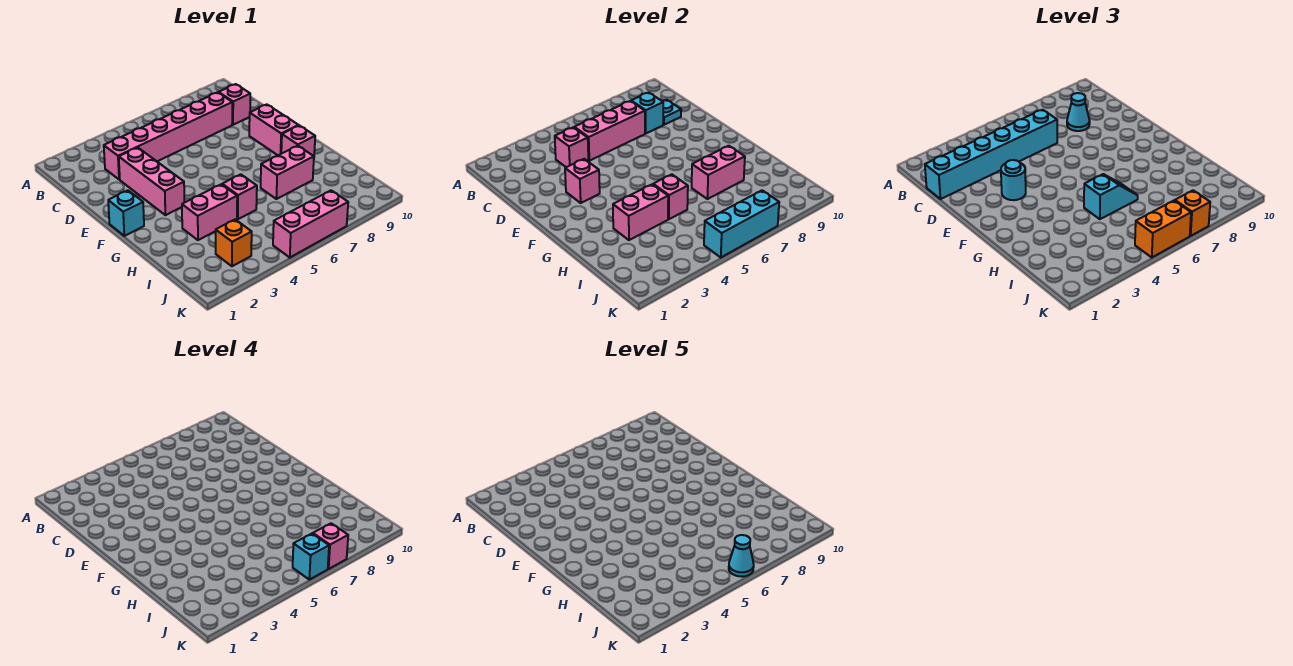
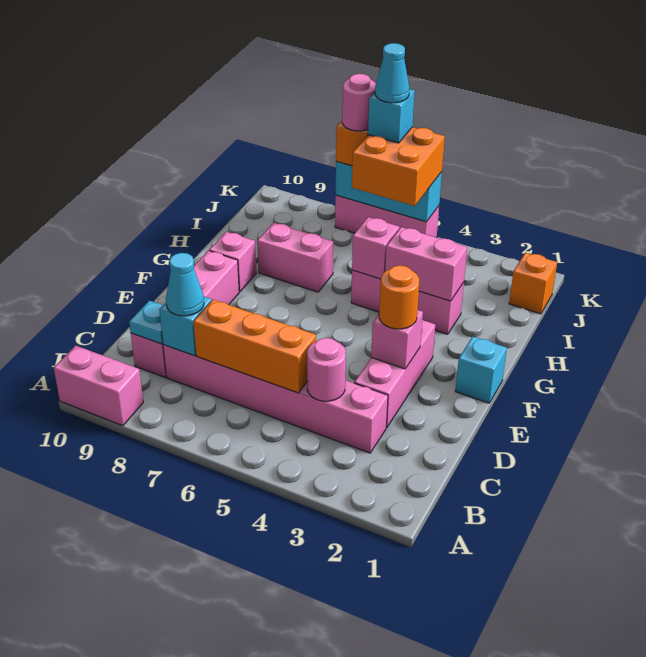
cyan brick C1:C6 level 3 -> none
pink brick C4 level 2 -> pink round brick C4 level 2
pink brick C5:C7 level 2 -> orange brick C5:C7 level 2
cyan round brick E3 level 3 -> orange round brick E3 level 3
cyan slope H5:H6 level 3 top 5 -> none
pink brick H7:H8 level 2 -> pink brick A9:A10 level 1
orange brick J3 level 1 -> orange brick J1 level 1
orange brick K5:K6 level 3 -> orange brick J5:K6 level 3
pink brick K7 level 4 -> pink round brick K7 level 4

